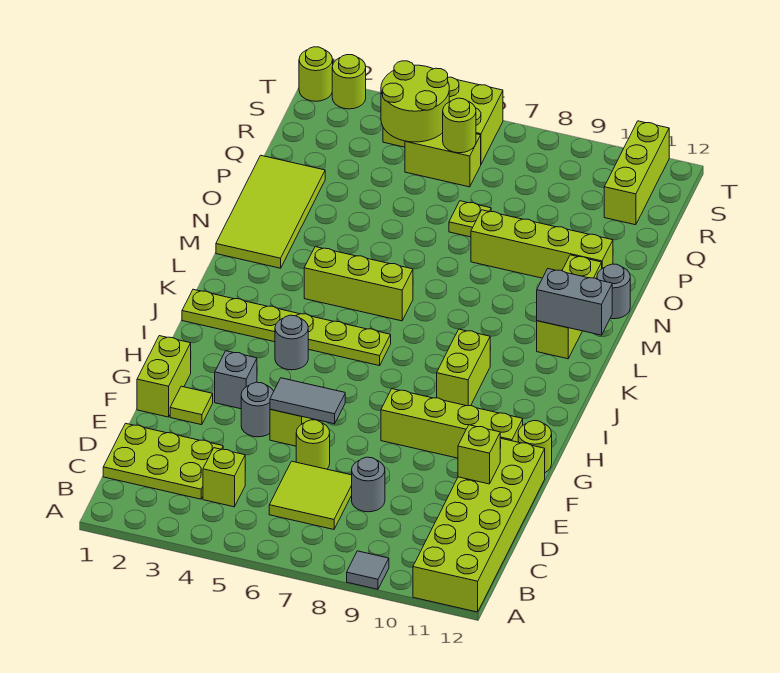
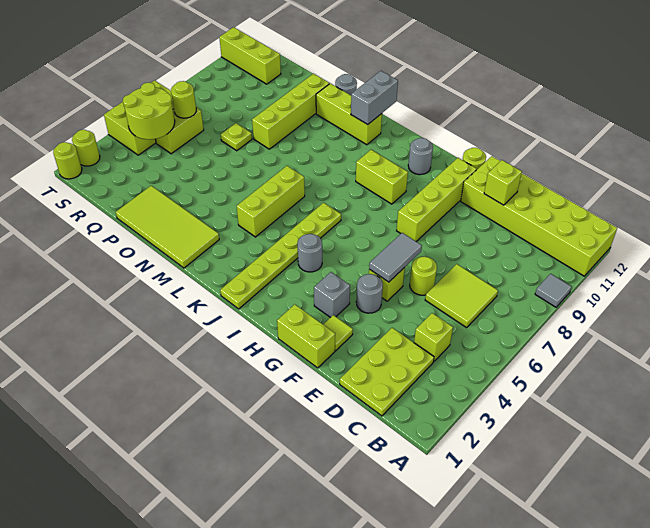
grey round brick D8 level 1 -> grey round brick I11 level 1

